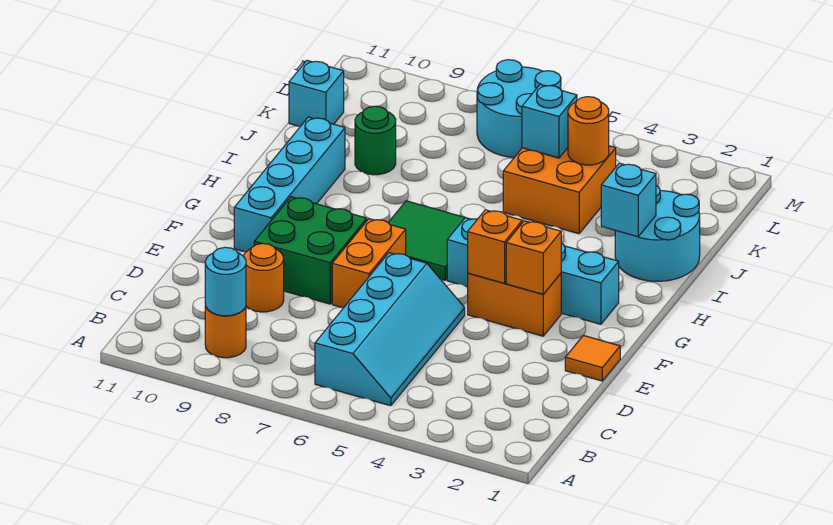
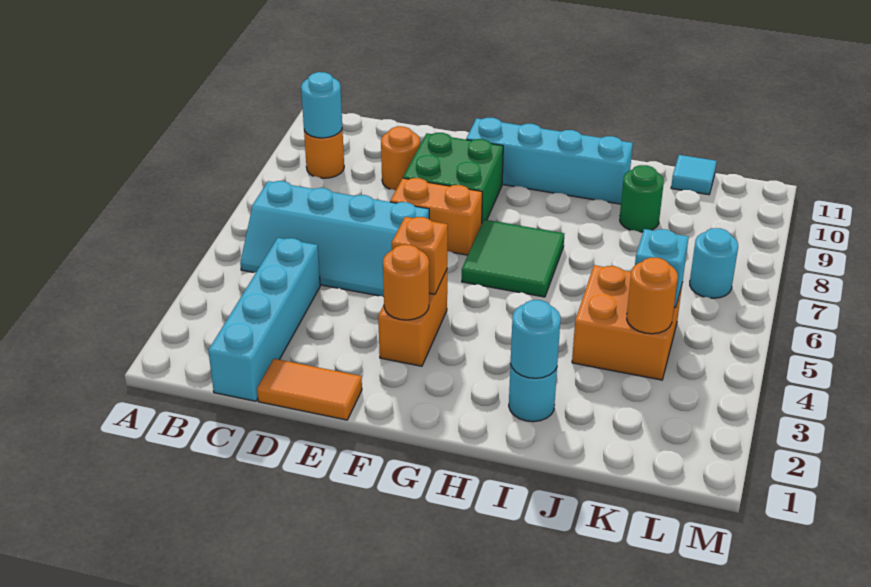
orange tile E1 level 1 -> orange tile D1:E1 level 1
orange brick F3 level 2 -> orange round brick F3 level 2
cyan brick G2:G5 level 1 -> cyan brick C1:C4 level 1
cyan round brick I1:J2 level 1 -> cyan round brick I2 level 1
cyan brick I2 level 2 -> cyan round brick I2 level 2
cyan brick K11 level 1 -> cyan tile K11 level 1
cyan round brick L6:M7 level 1 -> cyan round brick L7 level 1

